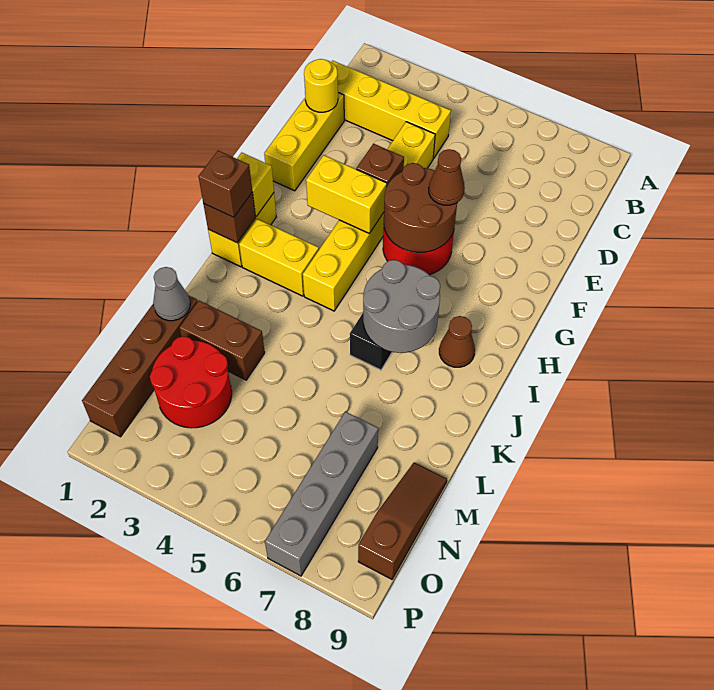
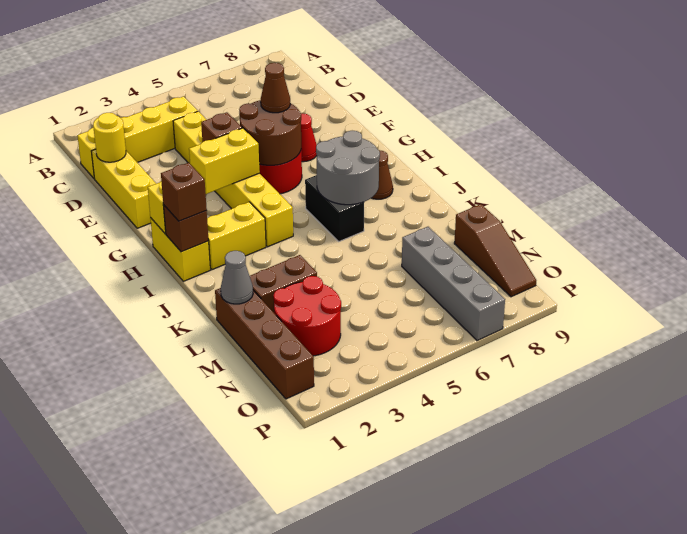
none -> red cone F7 level 1
brown slope M9:O9 level 1 top O -> brown slope M9:O9 level 1 top M

